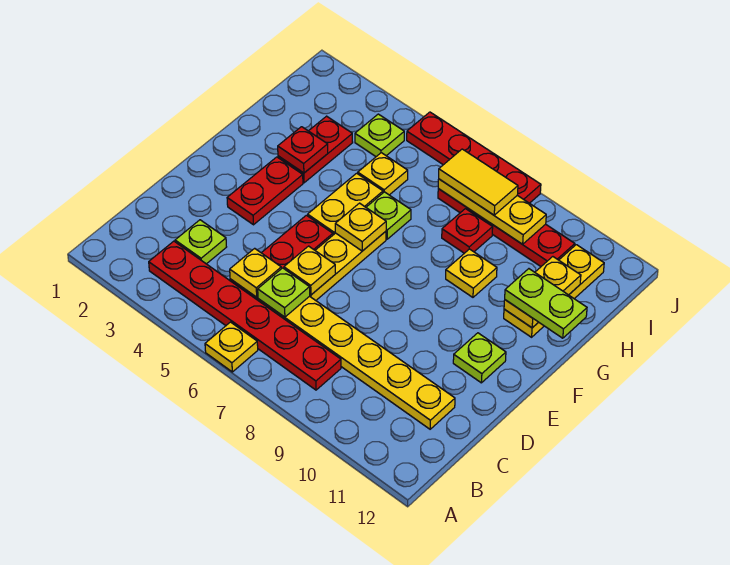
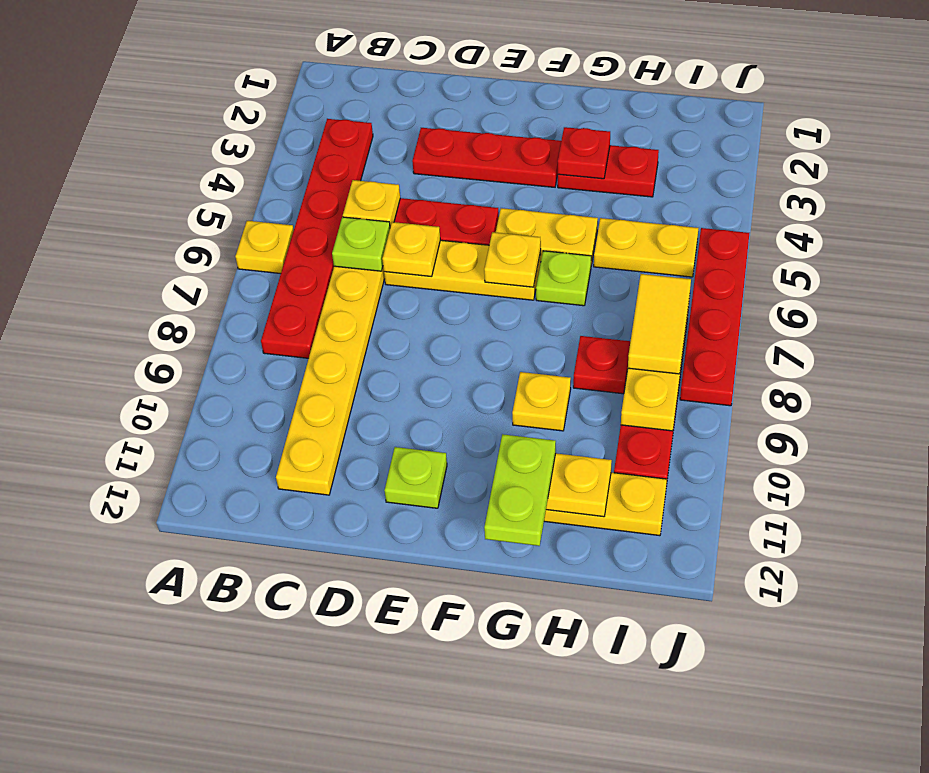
lime plate C3 level 1 -> none
red plate E3:F3 level 1 -> red plate D3:F3 level 1
yellow plate H5 level 1 -> yellow plate H5:I5 level 1
lime plate I4 level 1 -> none

